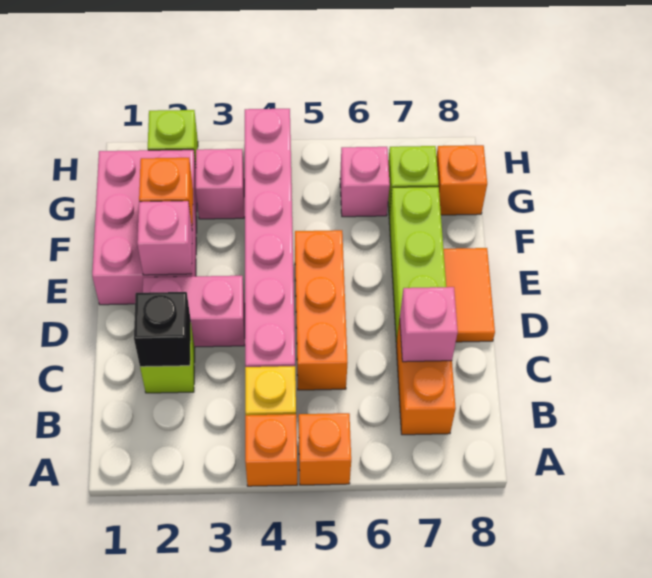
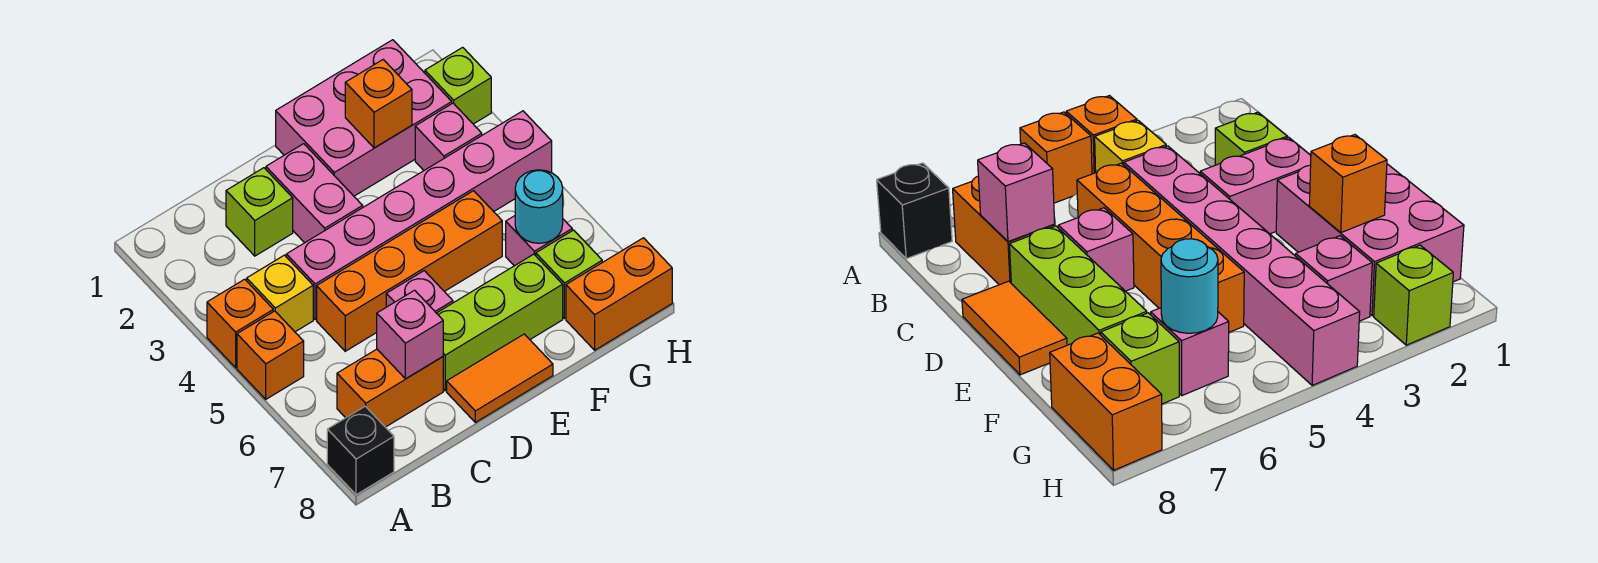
black brick C2 level 2 -> black brick A8 level 1
orange brick C5:E5 level 1 -> orange brick C5:F5 level 1
pink brick E2 level 2 -> pink brick D6 level 1
none -> cyan round brick G6 level 2
orange brick G8 level 1 -> orange brick G8:H8 level 1

